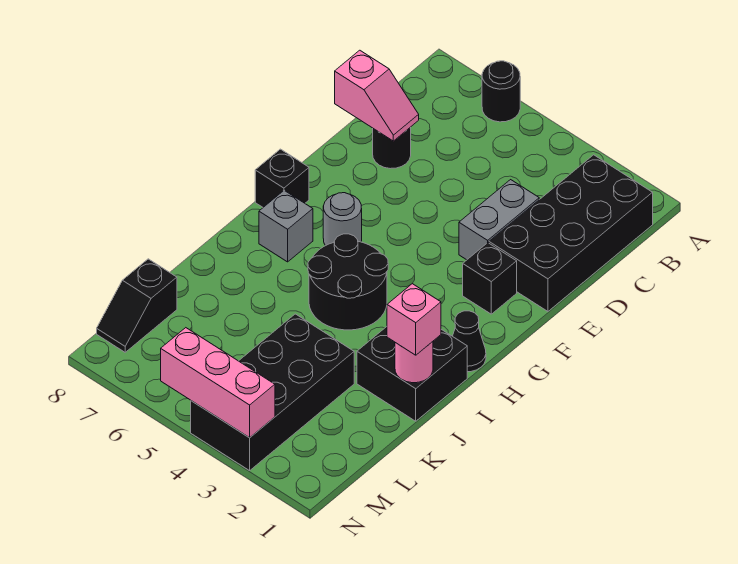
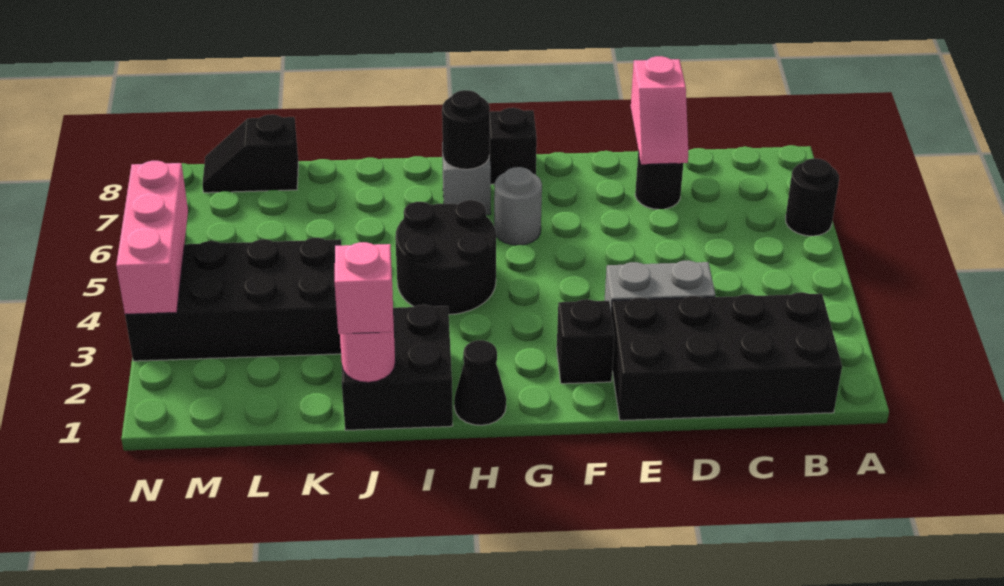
none -> black round brick H7 level 2

